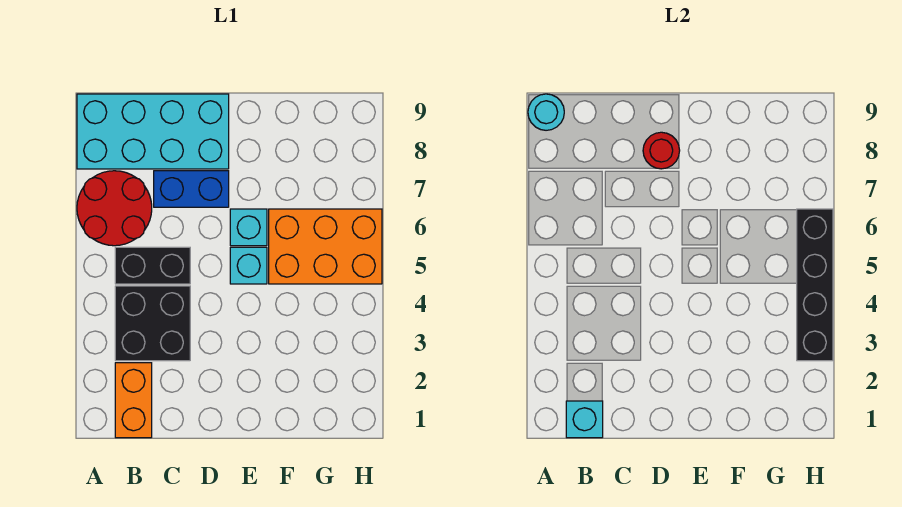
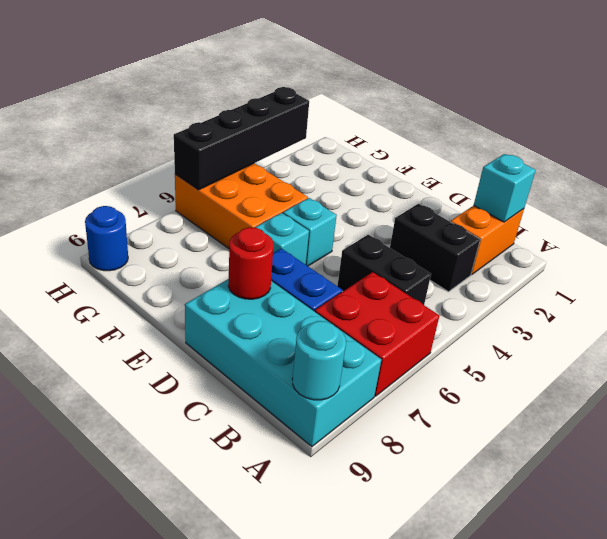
red round brick A6:B7 level 1 -> red brick A6:B7 level 1
black brick B3:C4 level 1 -> black brick B3:C3 level 1
none -> blue round brick H9 level 1

